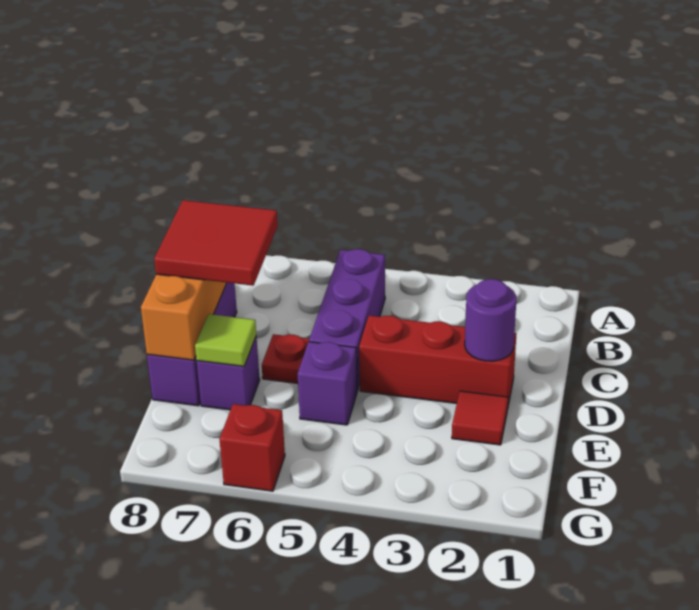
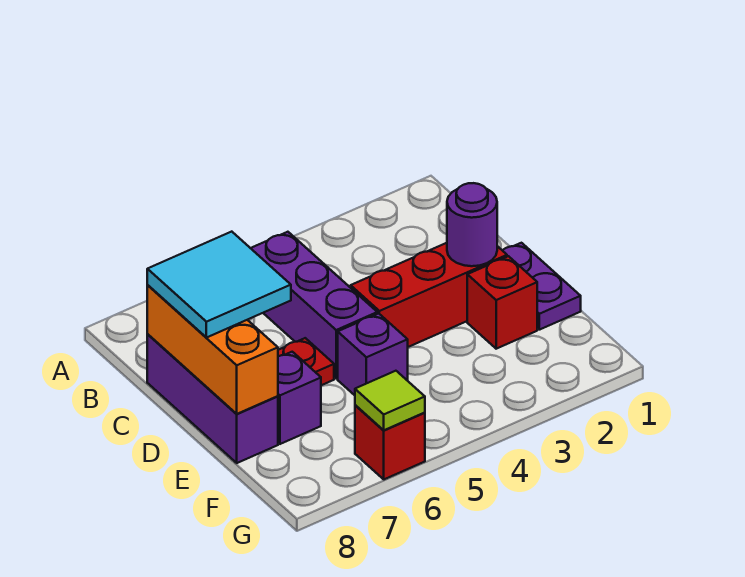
red tile C7:D8 level 3 -> cyan tile C7:D8 level 3
none -> purple plate D1:E1 level 1
red tile E2 level 1 -> red brick E2 level 1
lime tile E7 level 2 -> lime tile G6 level 2

